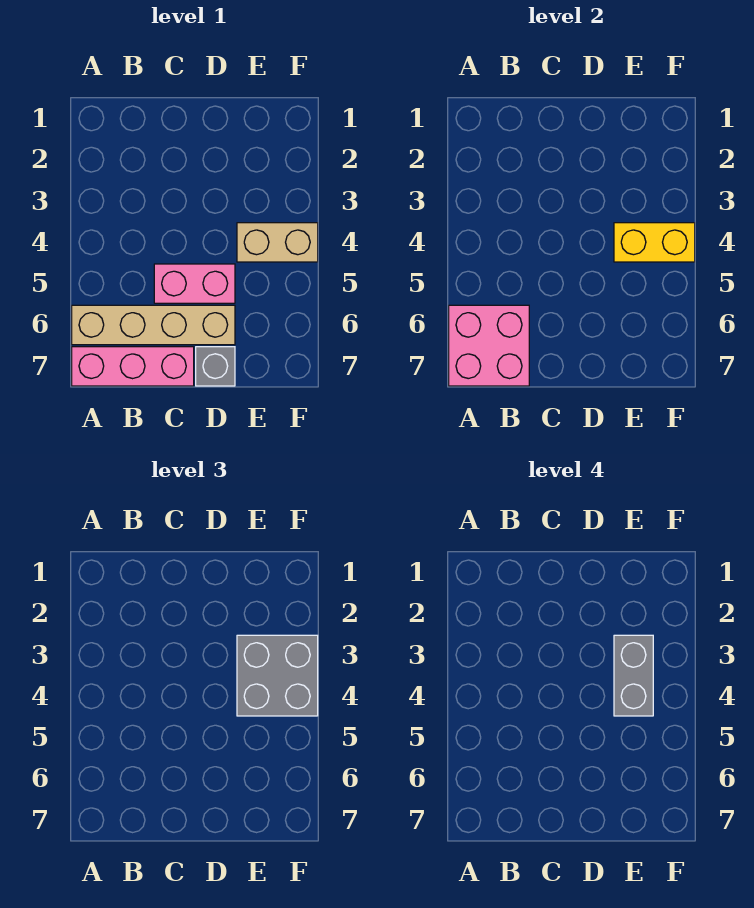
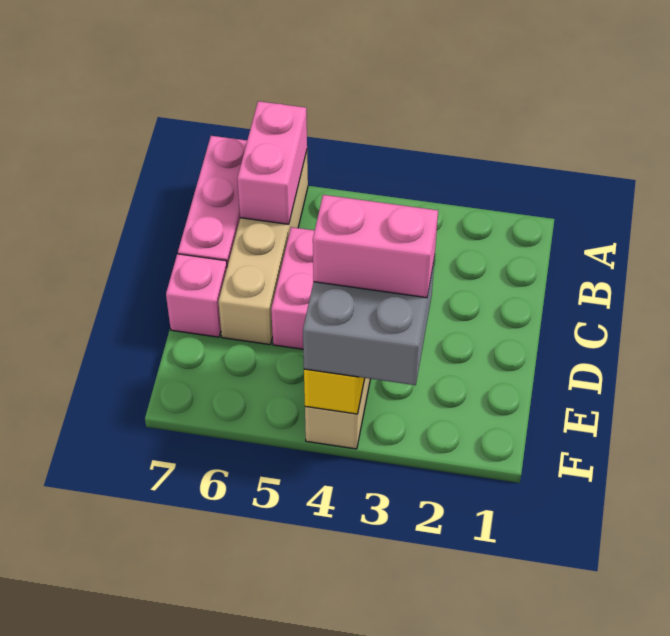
pink brick A6:B7 level 2 -> pink brick A6:B6 level 2
grey brick D7 level 1 -> pink brick D7 level 1
grey brick E3:E4 level 4 -> pink brick E3:E4 level 4

